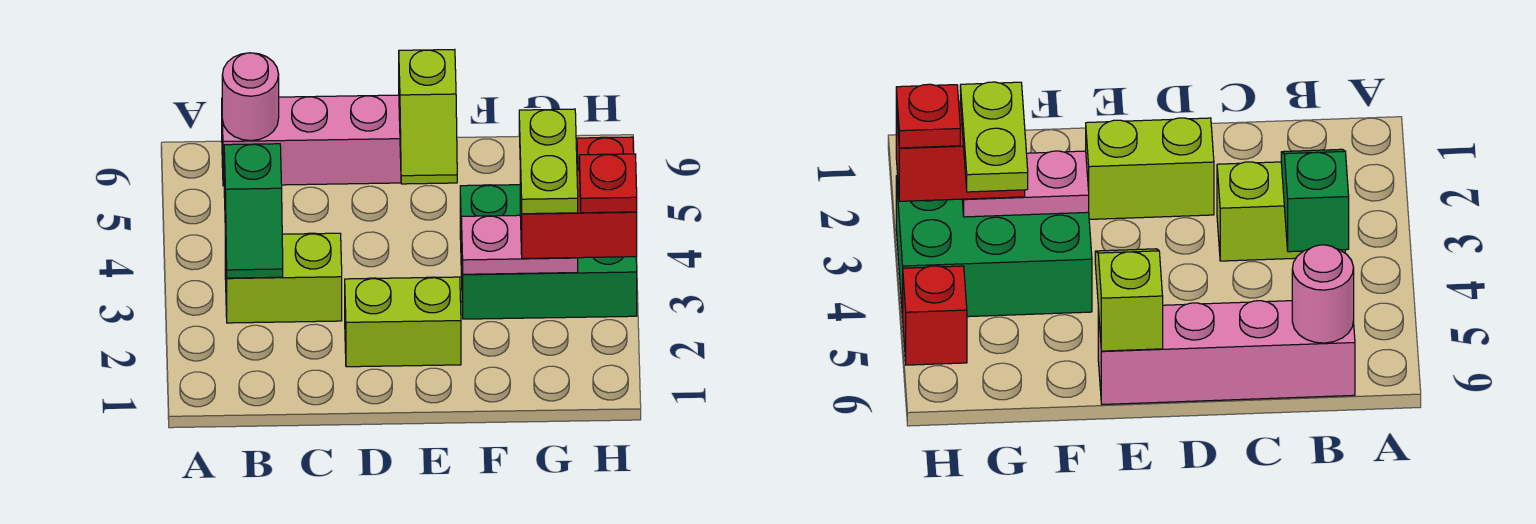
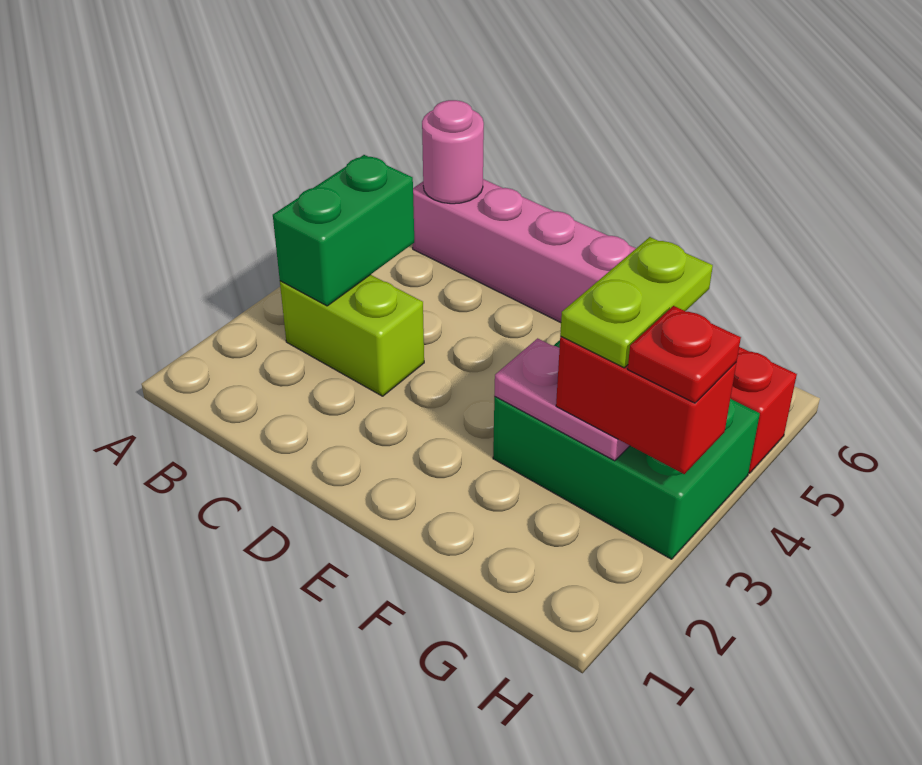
green slope B3:B4 level 2 top 4 -> green brick B3:B4 level 2
lime brick D2:E2 level 1 -> none
lime slope E5:E6 level 2 top 6 -> none

